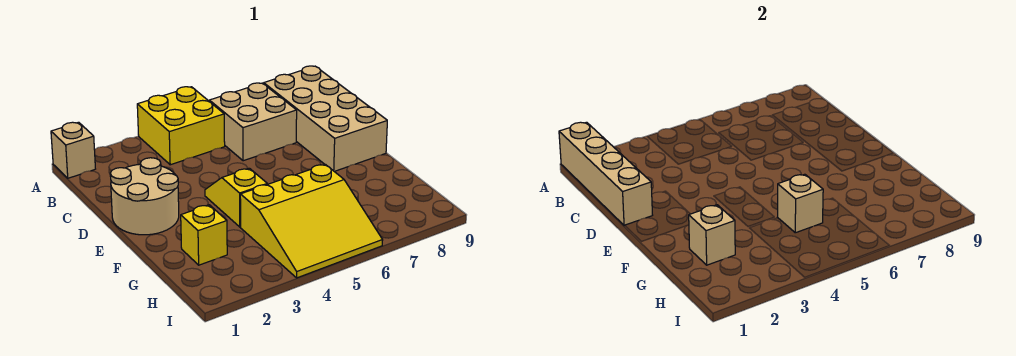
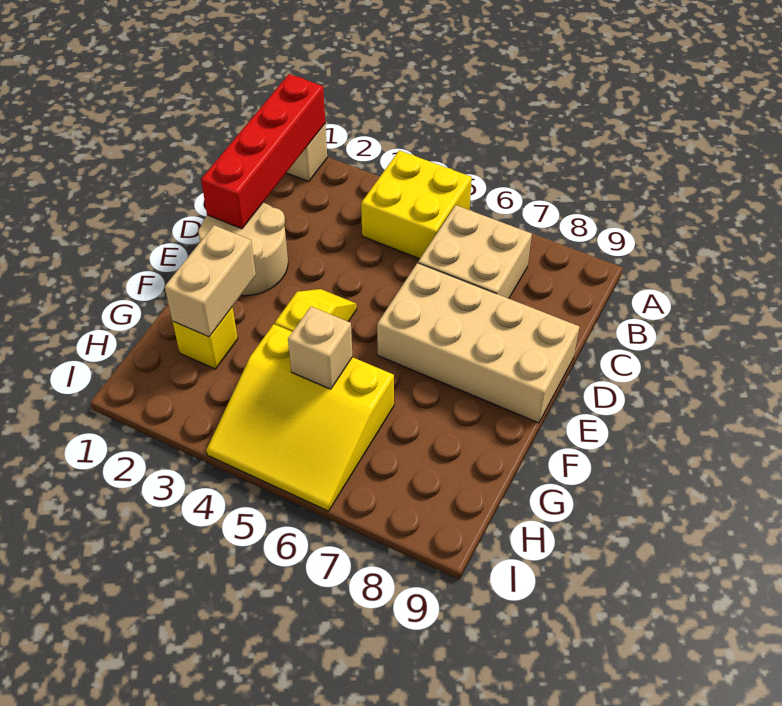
tan brick A1:D1 level 2 -> red brick A1:D1 level 2
tan brick B8:E9 level 1 -> tan brick D6:E9 level 1
tan brick G2 level 2 -> tan brick F2:G2 level 2

